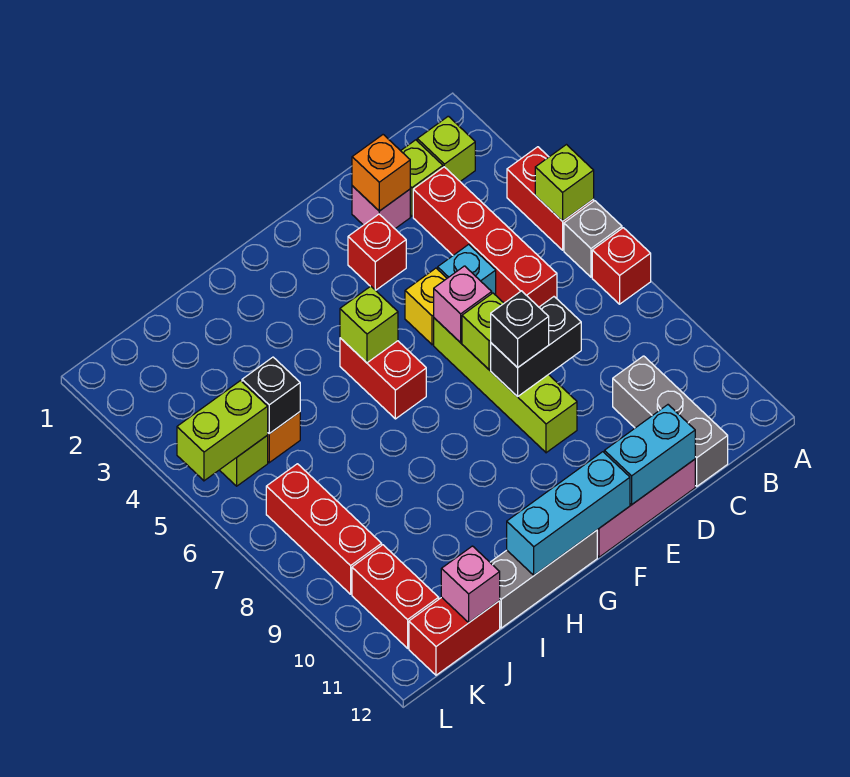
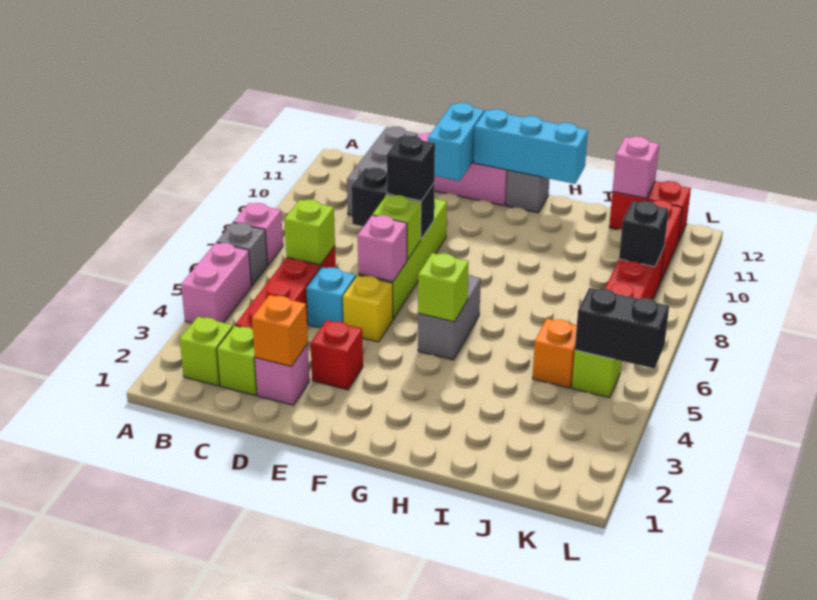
red brick A4:A5 level 1 -> pink brick A4:A5 level 1
lime brick A5 level 2 -> lime brick C6 level 2
red brick A7 level 1 -> pink brick A7 level 1
cyan brick D12:E12 level 2 -> cyan brick E11:E12 level 2
red brick G5:G6 level 1 -> grey brick G5:G6 level 1
grey brick G12:I12 level 1 -> grey brick G12 level 1
black brick J5 level 2 -> black brick K9 level 2
lime brick K5:L5 level 2 -> black brick K5:L5 level 2

